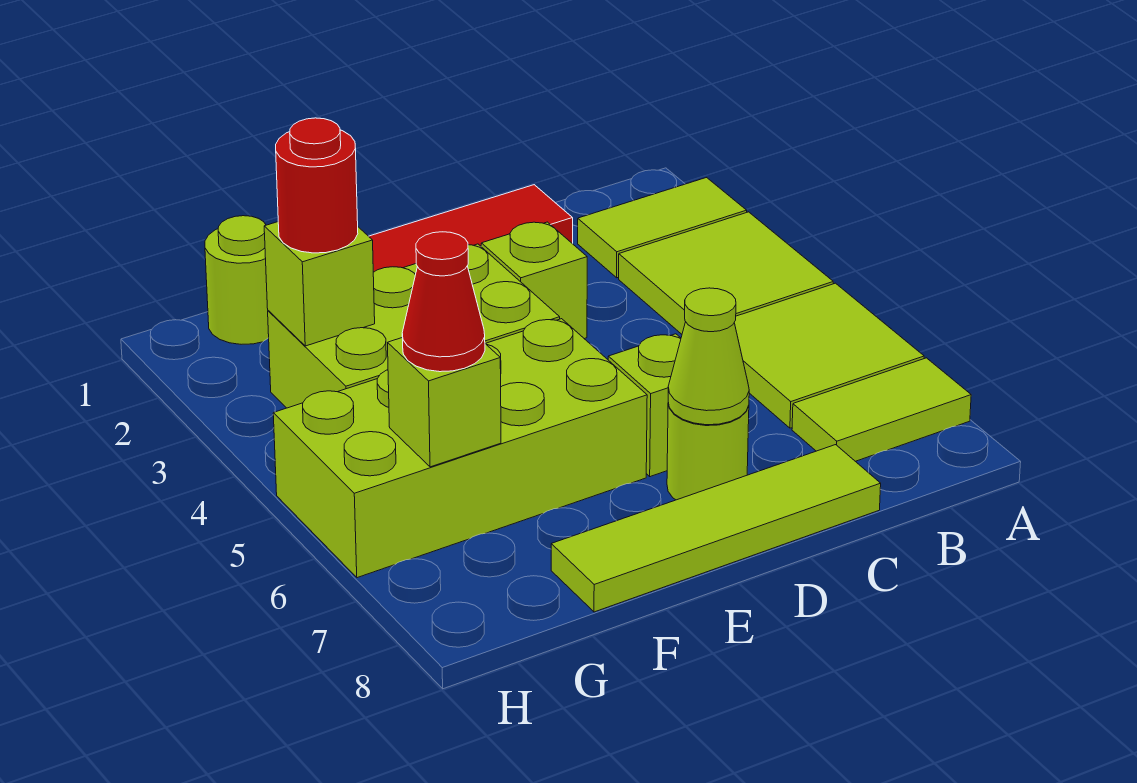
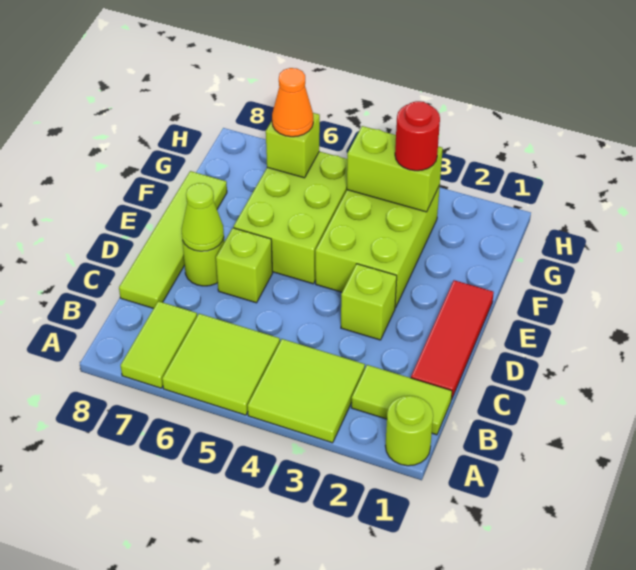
lime tile A2:B2 level 1 -> lime tile B1:B2 level 1
lime brick E5:H6 level 1 -> lime brick E5:G6 level 1
lime round brick G1 level 1 -> lime round brick A1 level 1
lime brick G3 level 2 -> lime brick G3:G4 level 2
red cone G6 level 3 -> orange cone G6 level 3

